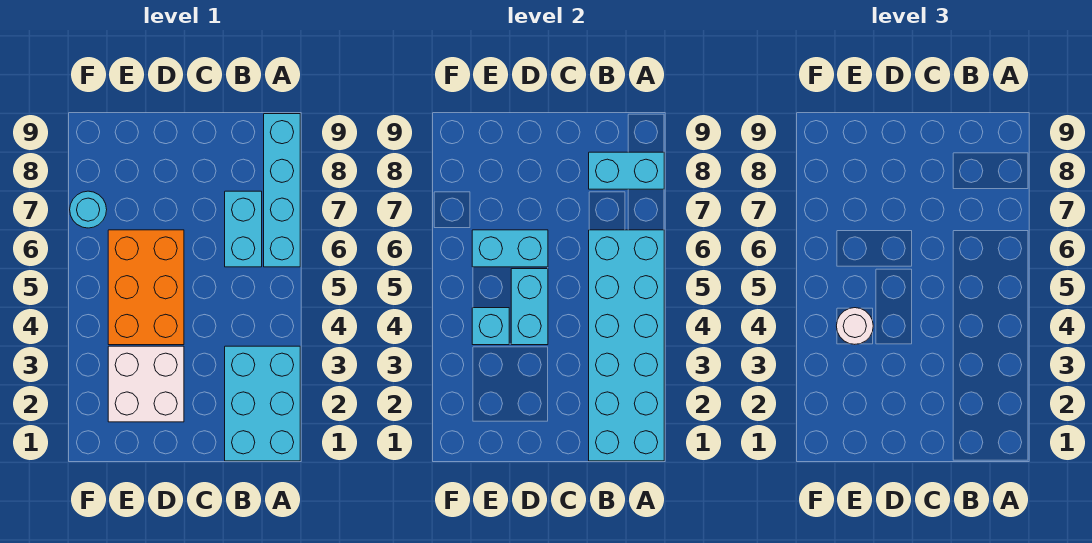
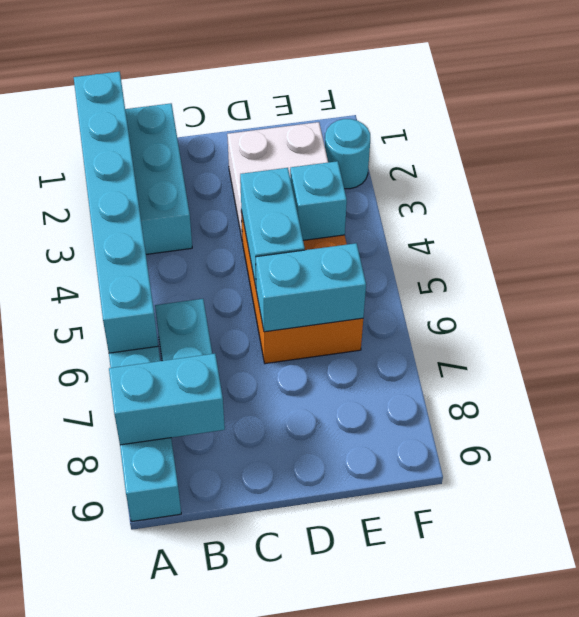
cyan brick A1:B6 level 2 -> cyan brick A1:A6 level 2
white round brick E4 level 3 -> none
cyan round brick F7 level 1 -> cyan round brick F2 level 1

